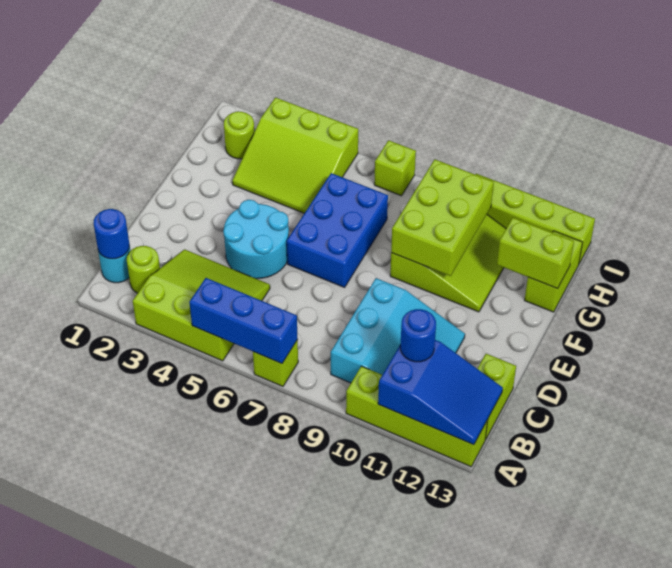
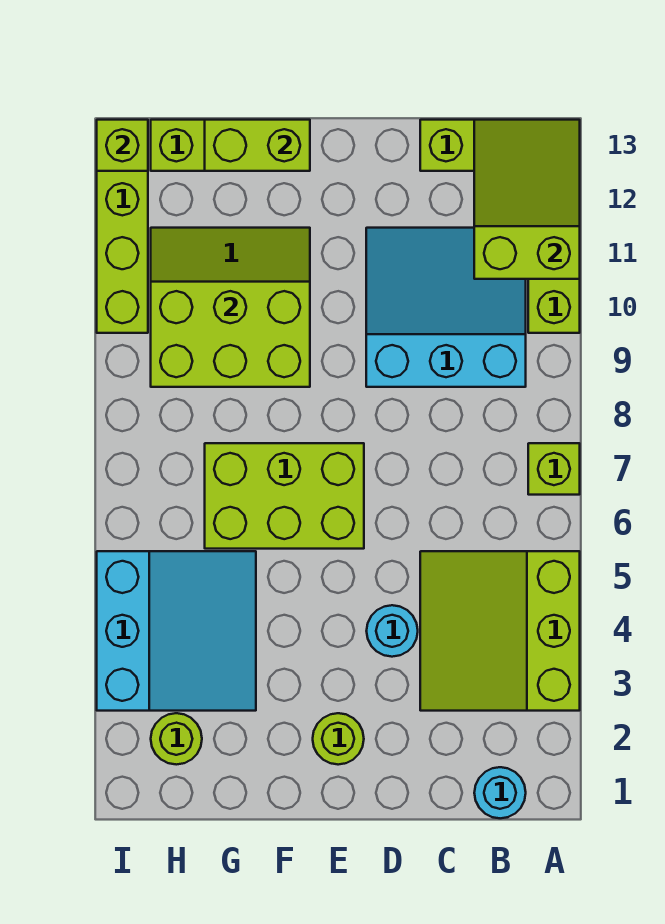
blue brick A5:A7 level 2 -> none
blue slope A11:B13 level 2 top 11 -> lime slope A11:B13 level 2 top 11
blue round brick B1 level 2 -> none
lime round brick B2 level 1 -> lime round brick E2 level 1
blue round brick B11 level 3 -> none
cyan round brick D4:E5 level 1 -> cyan round brick D4 level 1
blue brick E6:G7 level 1 -> lime brick E6:G7 level 1
lime slope G3:I5 level 1 top I -> cyan slope G3:I5 level 1 top I
lime brick G12:G13 level 2 -> lime brick F13:G13 level 2
lime brick I7 level 1 -> lime brick I13 level 2

